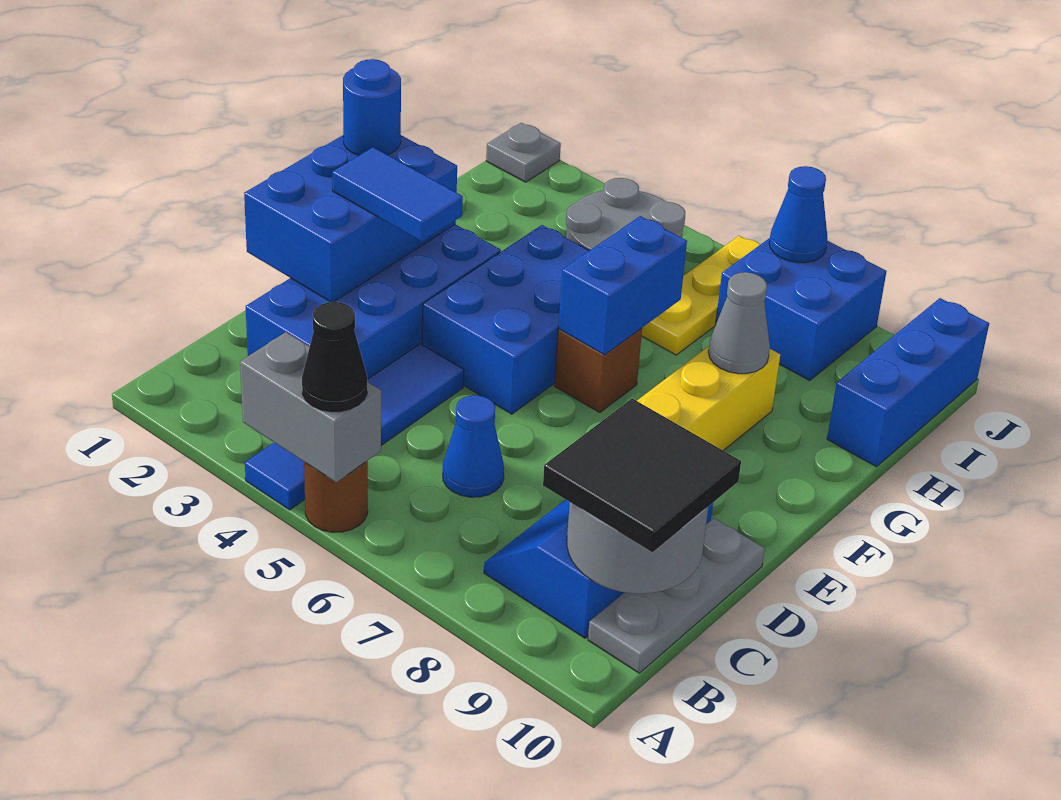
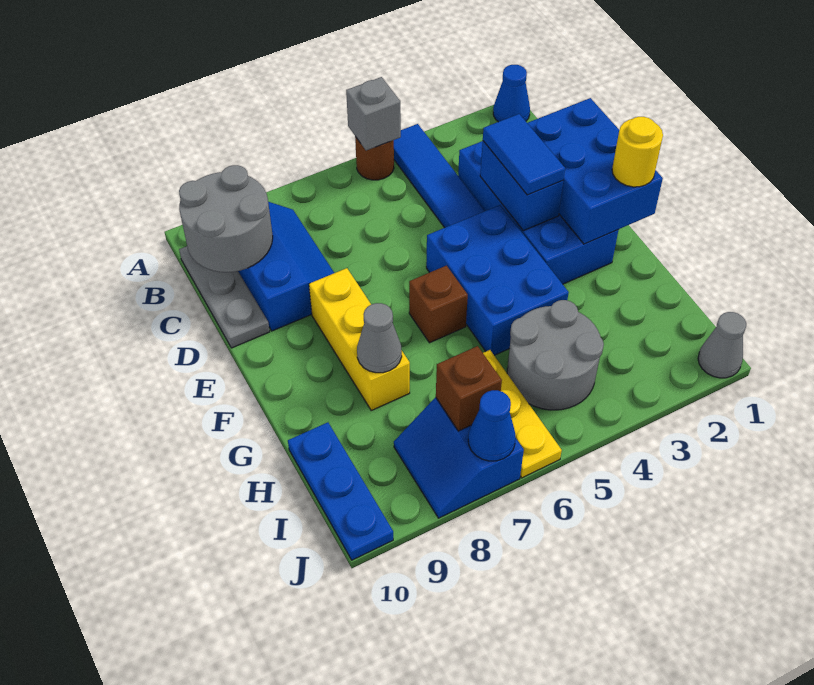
grey brick A4:A5 level 2 -> grey brick A5 level 2
black cone A5 level 3 -> none
black tile B9:C10 level 3 -> none
blue cone C6 level 1 -> blue cone A1 level 1
blue tile E2:E3 level 3 -> blue tile D3:E3 level 3
blue round brick F1 level 3 -> yellow round brick F1 level 3
blue brick F6:G6 level 2 -> blue brick D3:E3 level 2
blue brick H10:J10 level 1 -> blue plate H10:J10 level 1
blue brick I7:J8 level 1 -> blue slope I7:J8 level 1 top 7
none -> brown brick I7 level 2
grey plate J1 level 1 -> grey cone J1 level 1

